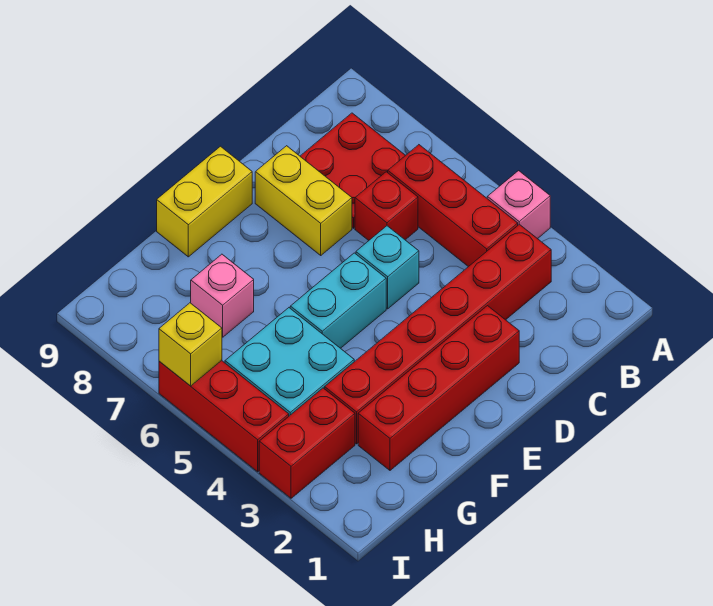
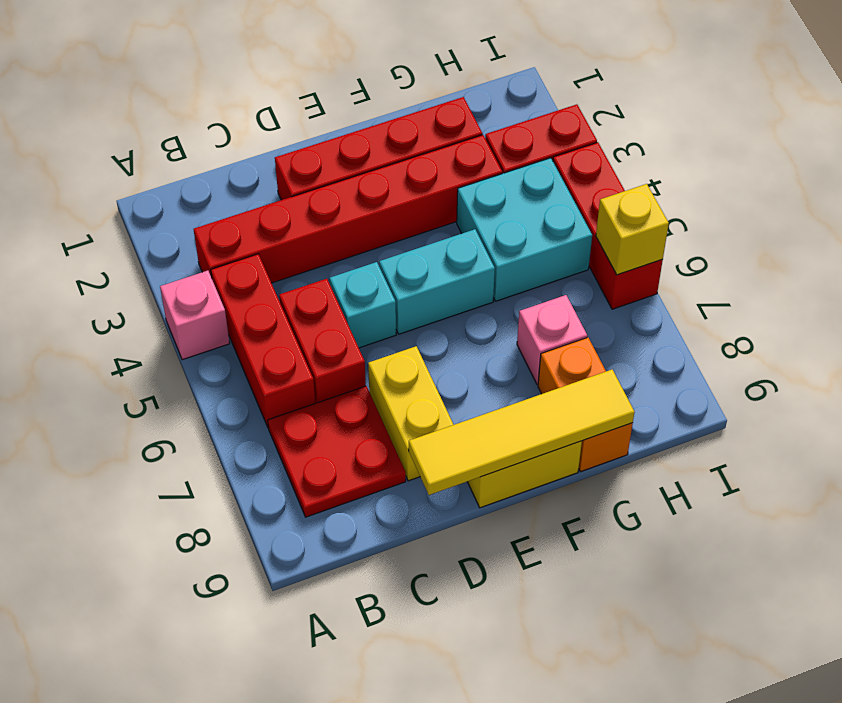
red brick C6 level 1 -> red brick C5:C6 level 1
none -> yellow tile D9:G9 level 2
none -> orange brick G8:G9 level 1

